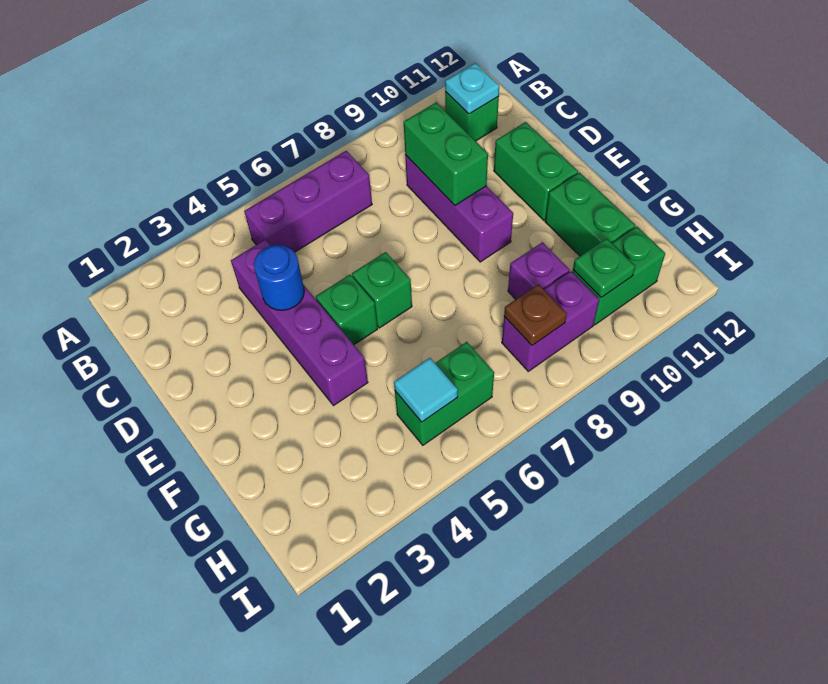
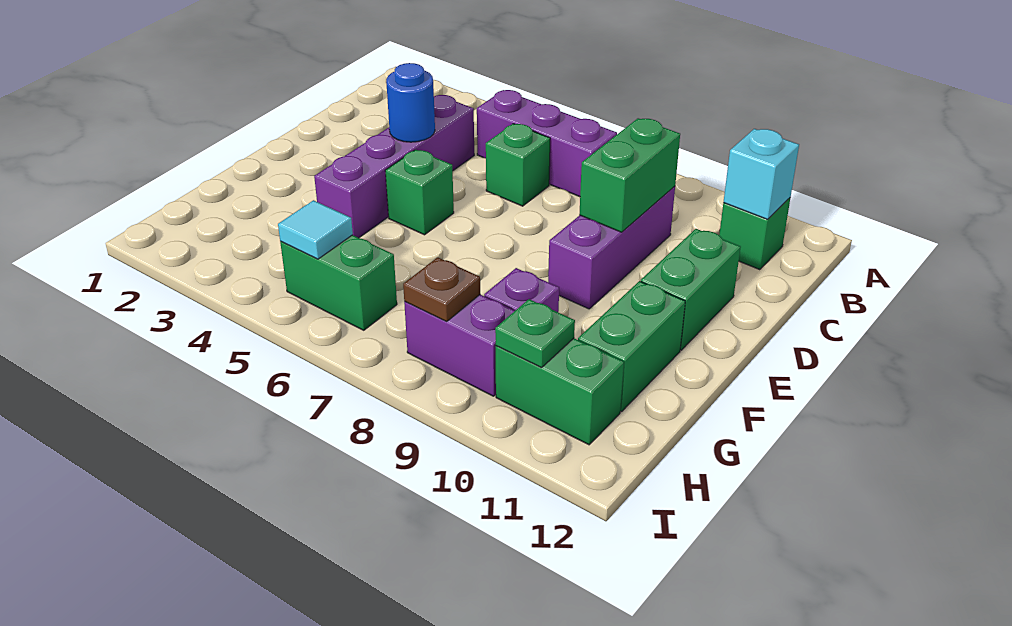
cyan plate B11 level 2 -> cyan brick B11 level 2
green brick E6 level 1 -> green brick C6 level 1

